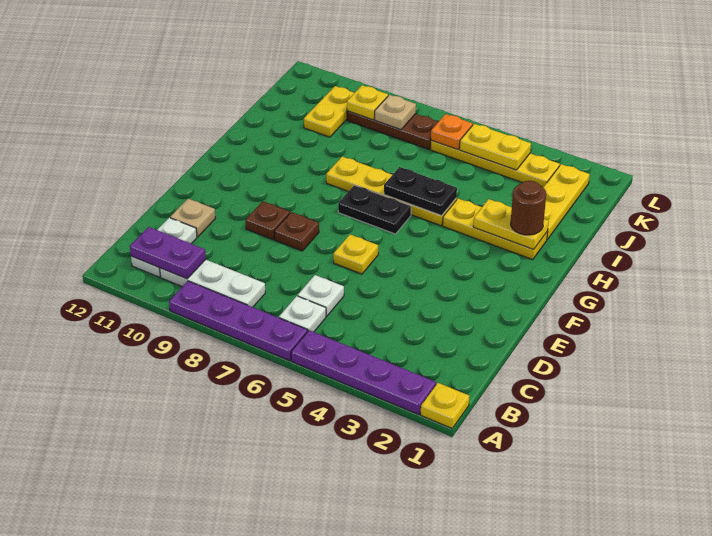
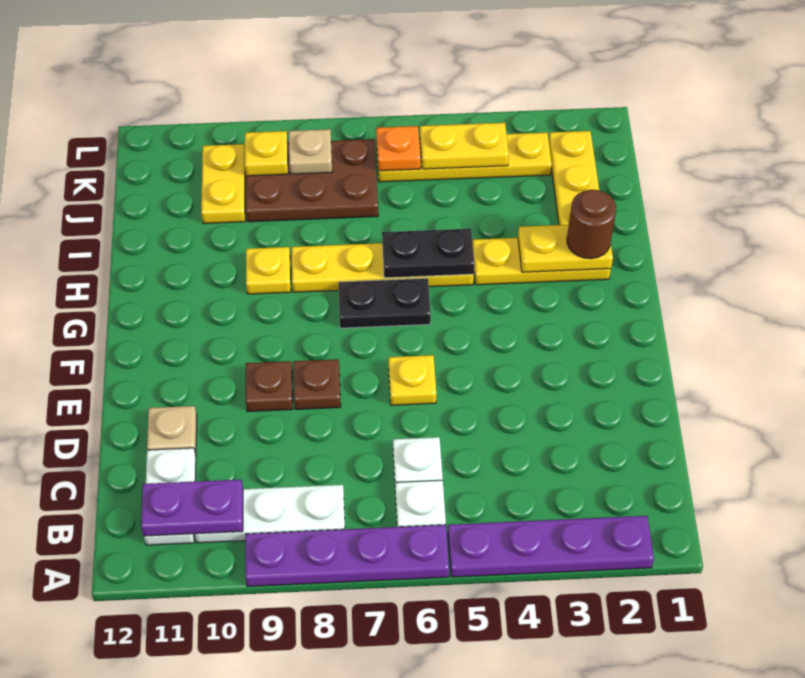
yellow plate A1 level 1 -> yellow plate H9 level 1
brown plate K7:K9 level 1 -> brown plate J7:K9 level 1

